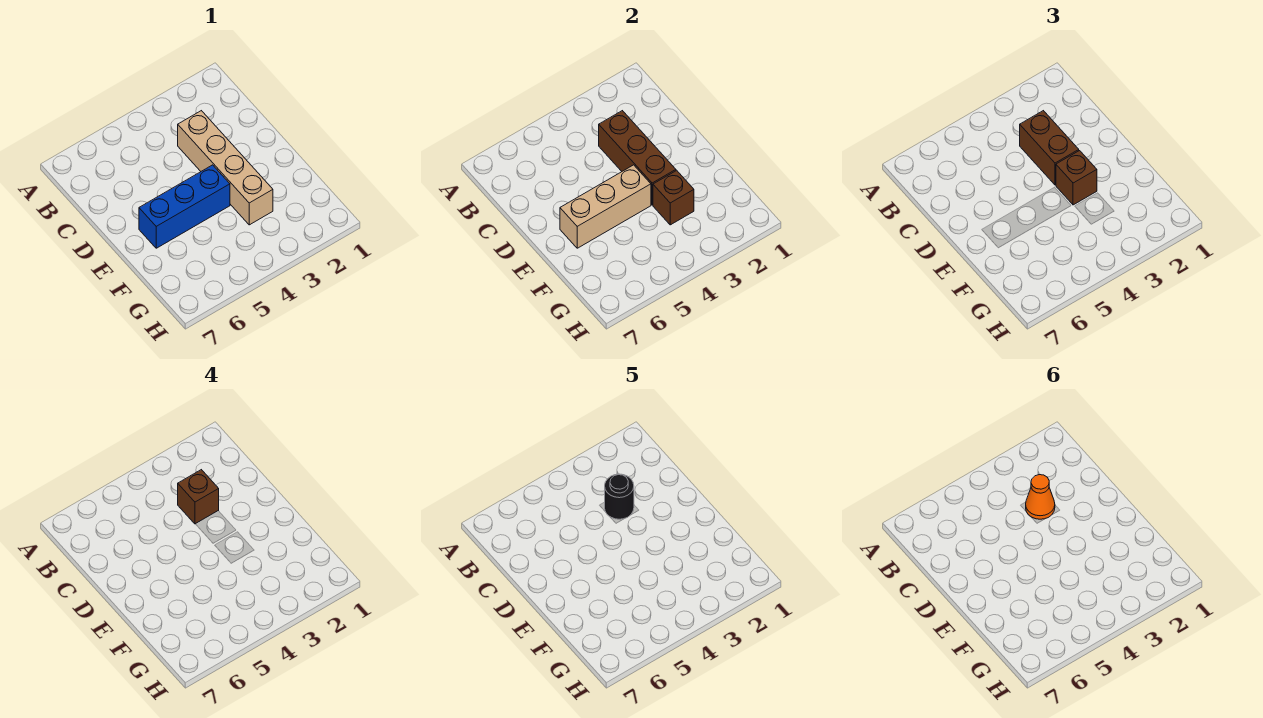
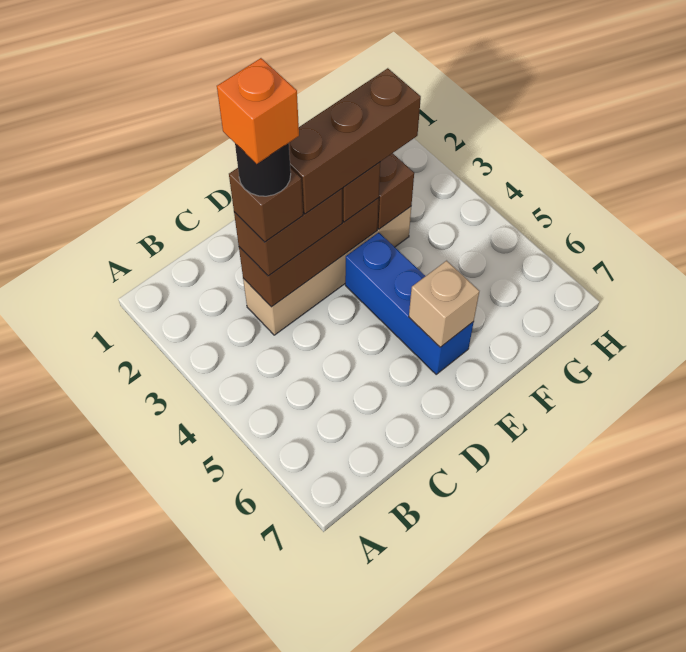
orange cone C3 level 6 -> orange brick C3 level 6
none -> brown brick D3:F3 level 4
tan brick E4:E6 level 2 -> tan brick E6 level 2

